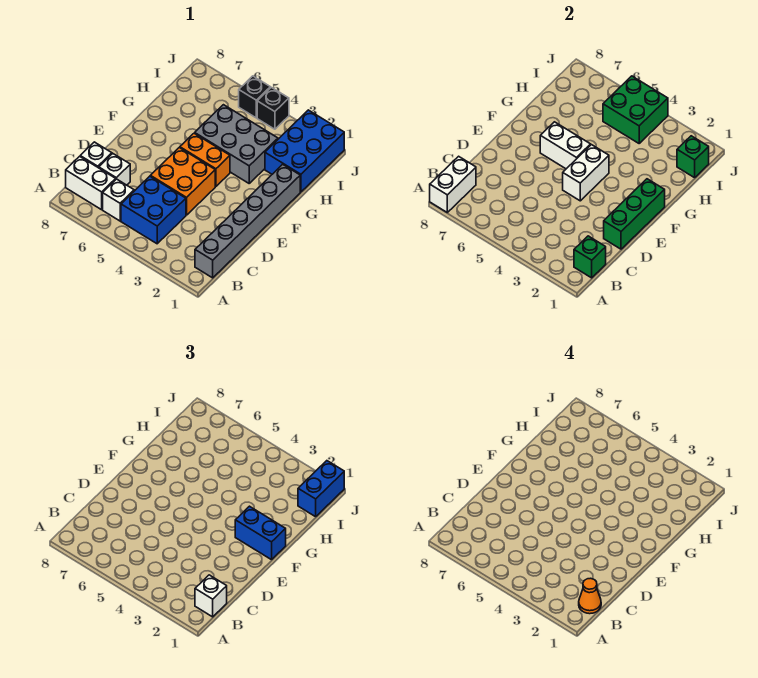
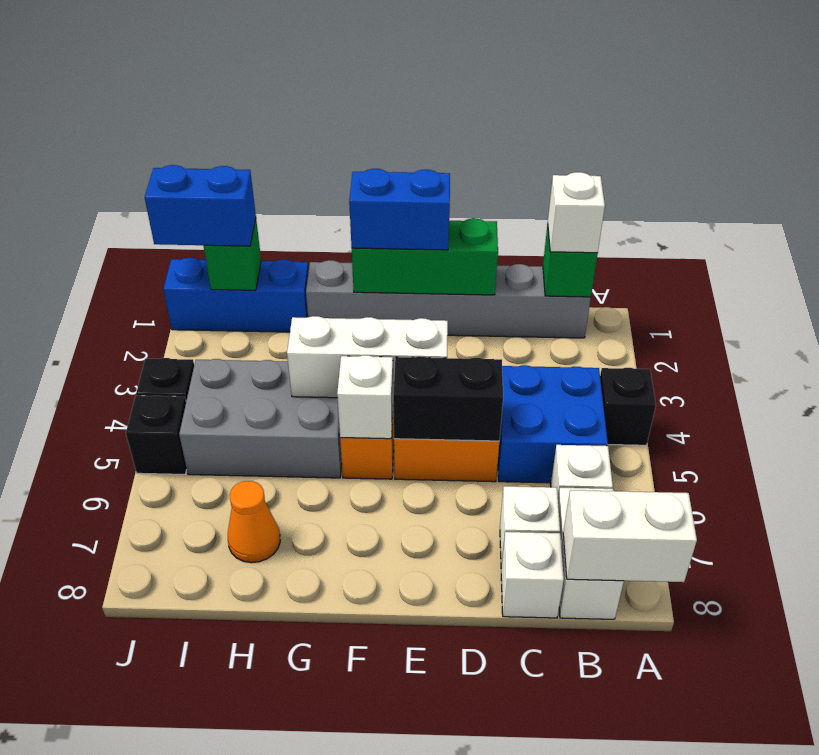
none -> black brick A4 level 1
orange cone B1 level 4 -> orange cone H7 level 1
none -> black brick D5:E5 level 2
white brick E4:F4 level 2 -> white brick E4:G4 level 2
blue brick F1:F2 level 3 -> blue brick E1:F1 level 3
white brick F5:F6 level 2 -> white brick F5 level 2
grey brick G3:H5 level 1 -> grey brick G4:I5 level 1
blue brick H1:J2 level 1 -> blue brick H1:J1 level 1
green brick I4:J5 level 2 -> none

